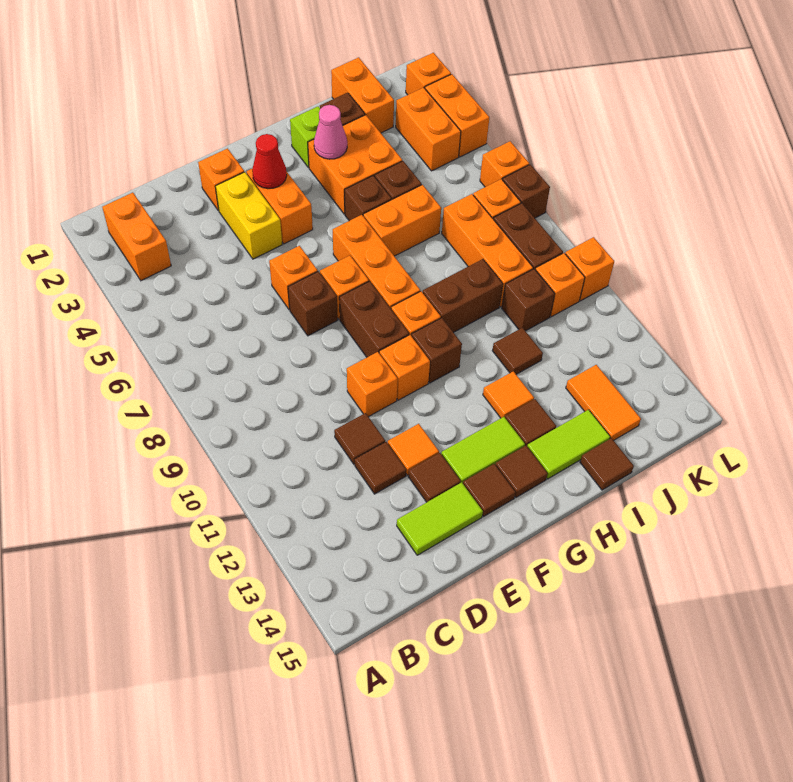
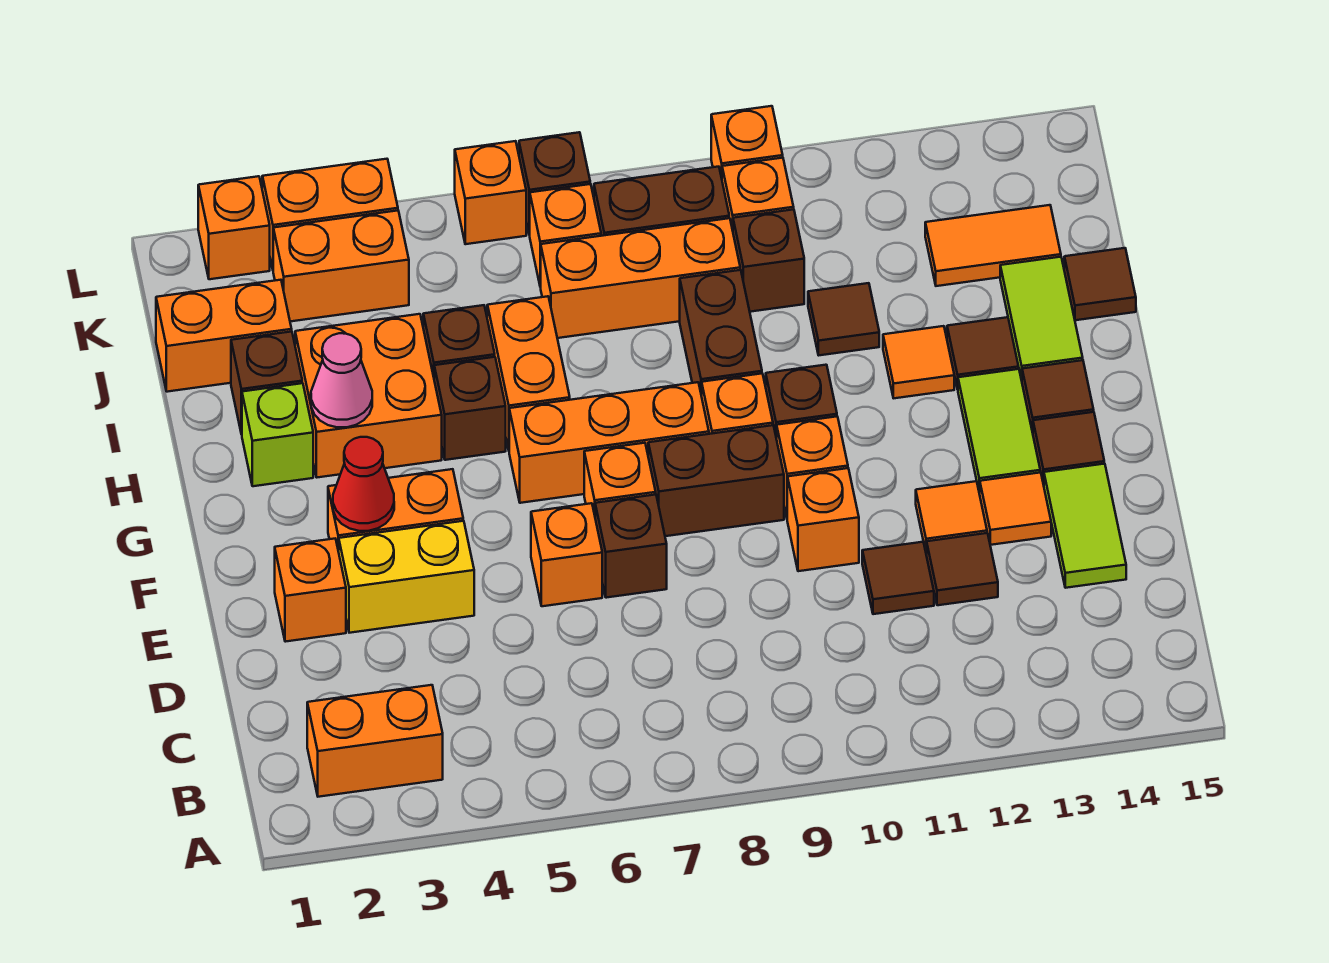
brown tile E13 level 1 -> orange tile E13 level 1

